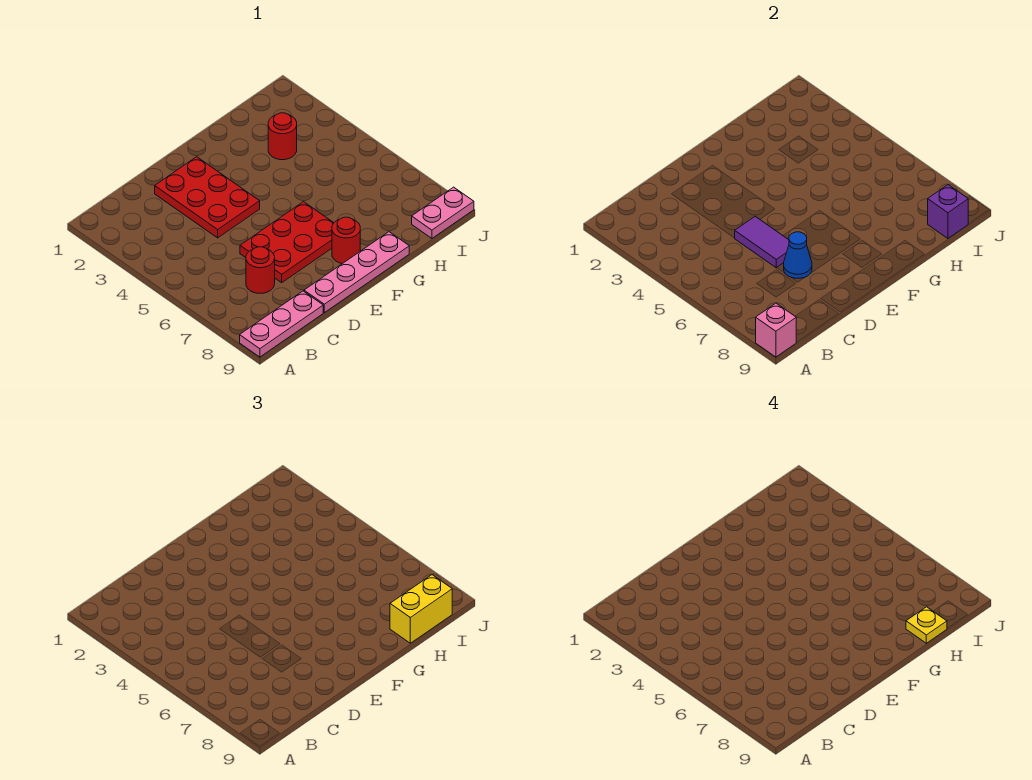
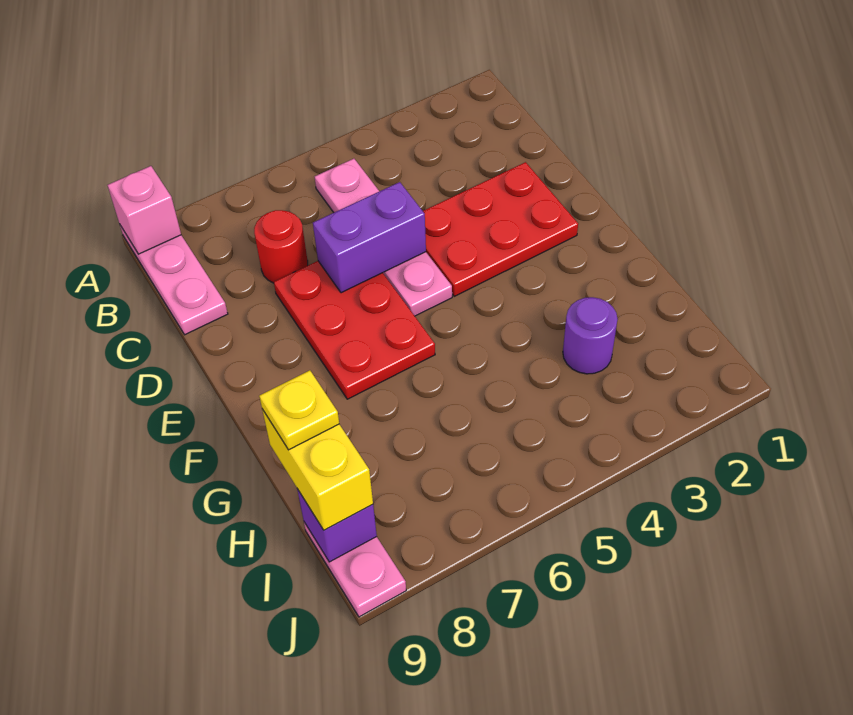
purple tile D5:D6 level 2 -> purple brick D5:D6 level 2
blue cone D7 level 2 -> none
pink plate D9:G9 level 1 -> pink plate B5:E5 level 1
red round brick F8 level 1 -> none
red round brick H3 level 1 -> purple round brick H3 level 1

